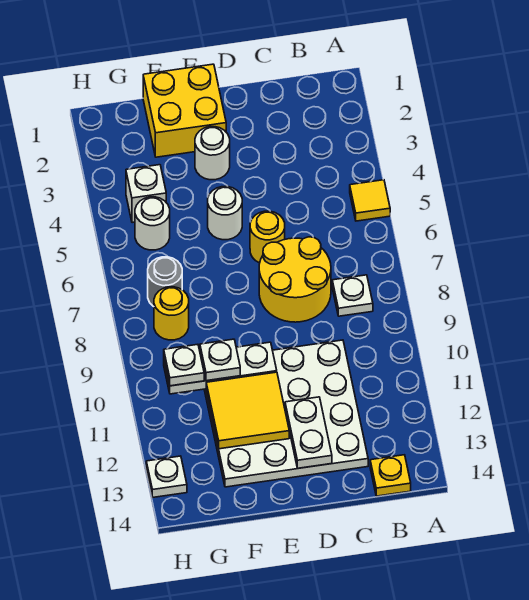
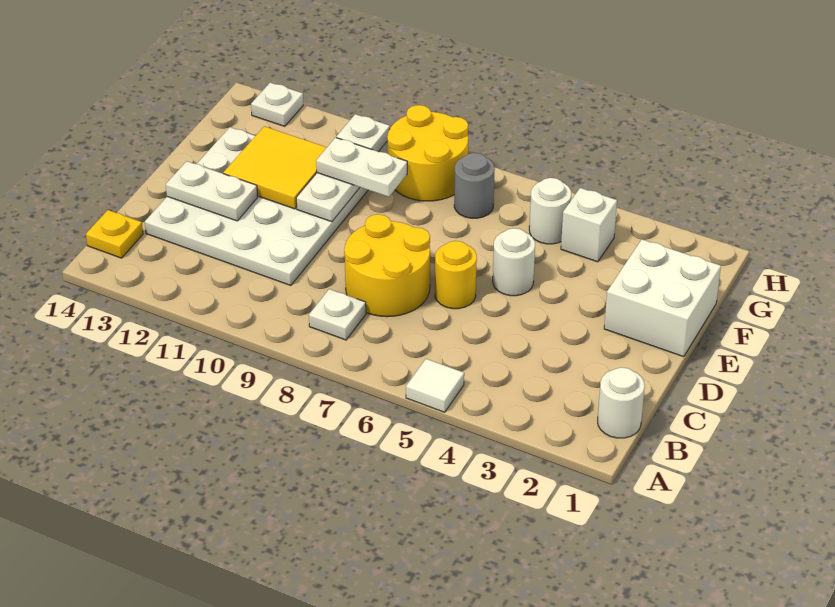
yellow tile A5 level 1 -> white tile A5 level 1
yellow brick E1:F2 level 1 -> white brick E1:F2 level 1
white round brick E3 level 1 -> white round brick B1 level 1
white plate F10 level 3 -> white plate F9:F10 level 3
yellow round brick G8 level 1 -> yellow round brick G8:H9 level 1

